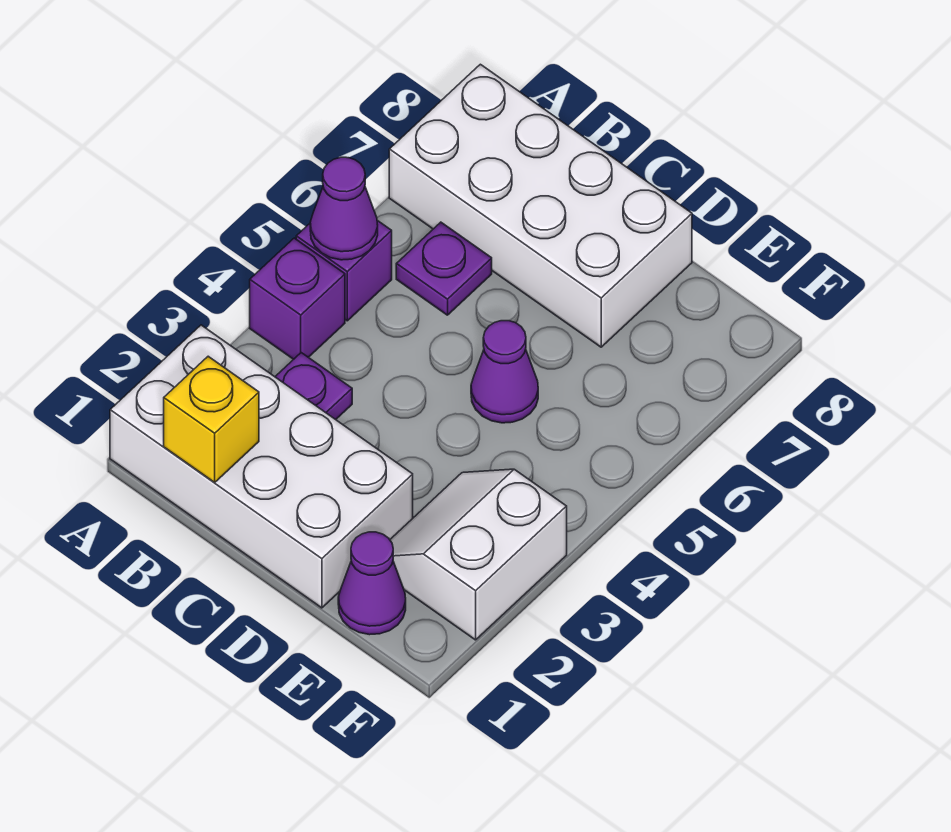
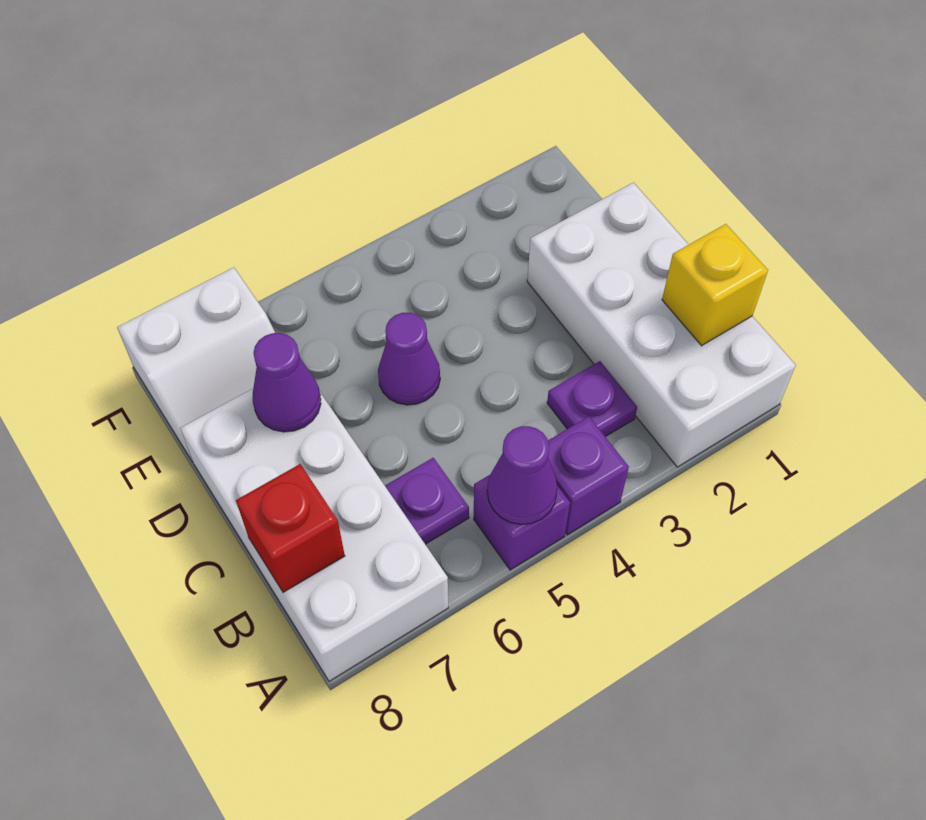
none -> red brick B8 level 2
purple cone E1 level 1 -> purple cone D7 level 2
white slope E2:F3 level 1 top F -> white slope E7:F8 level 1 top F

